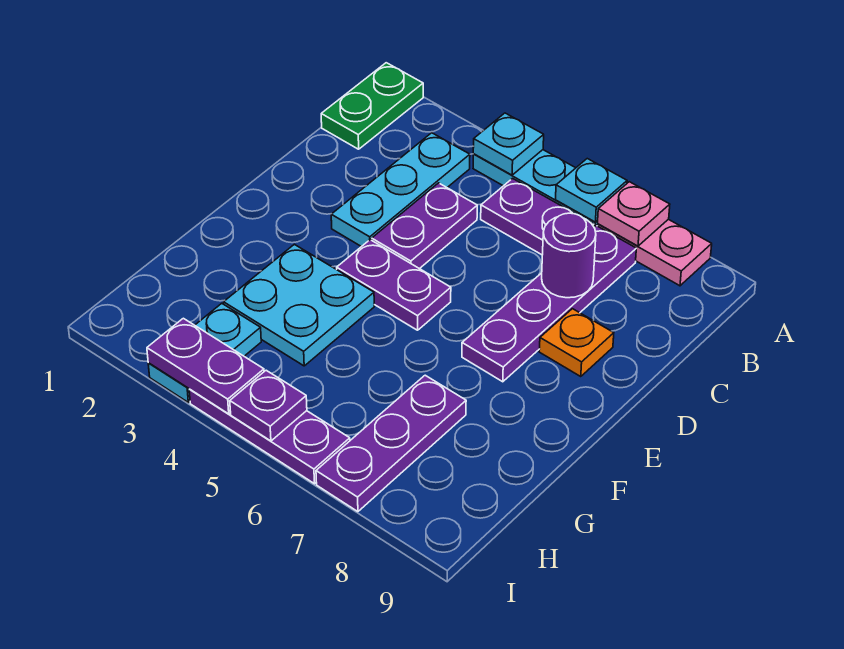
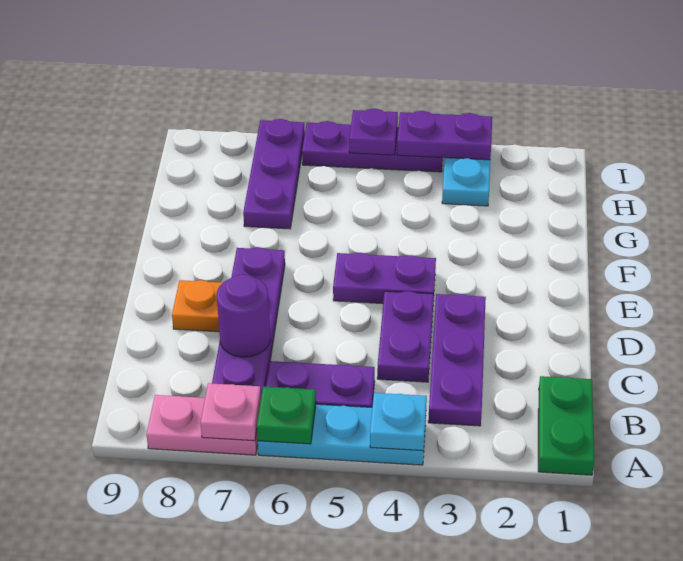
cyan plate A6 level 2 -> green plate A6 level 2
cyan plate B3:D3 level 1 -> purple plate B3:D3 level 1
cyan plate F3:G4 level 1 -> none

